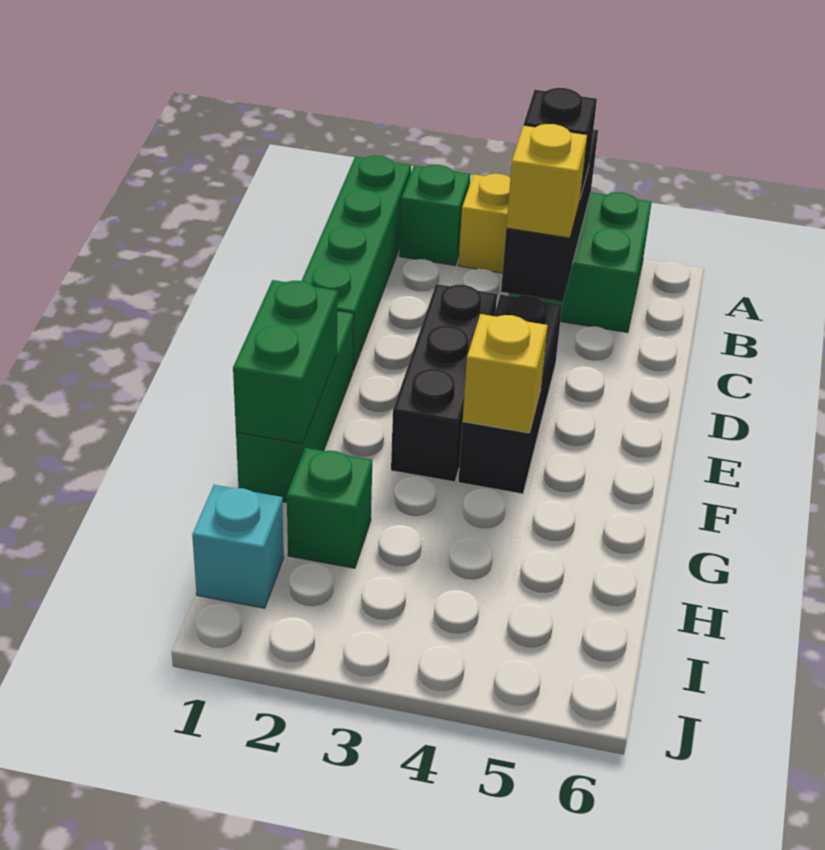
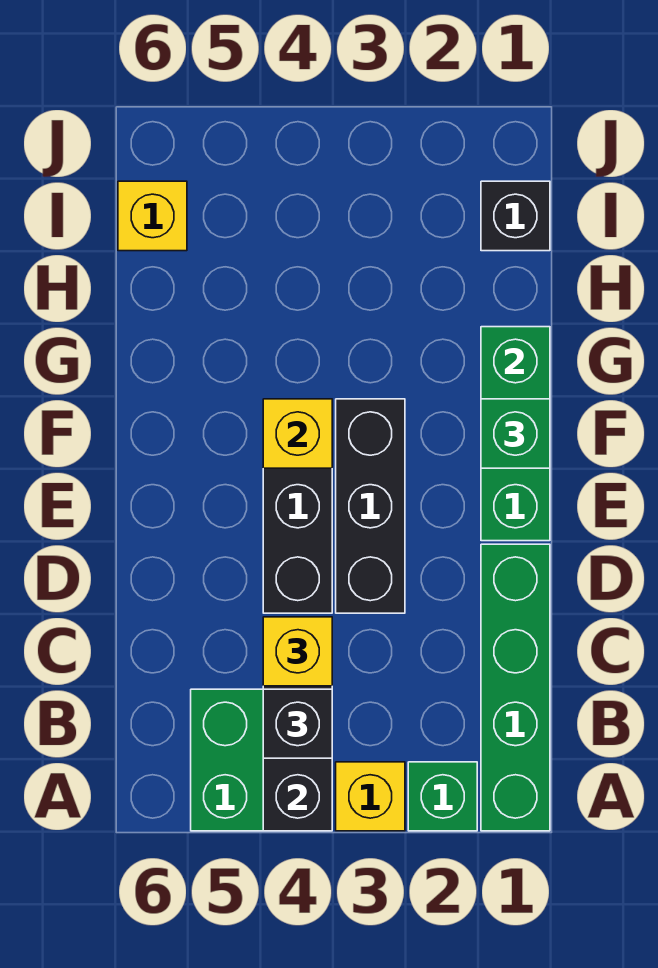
green brick H2 level 1 -> green brick F1 level 3
cyan brick I1 level 1 -> black brick I1 level 1
none -> yellow brick I6 level 1

